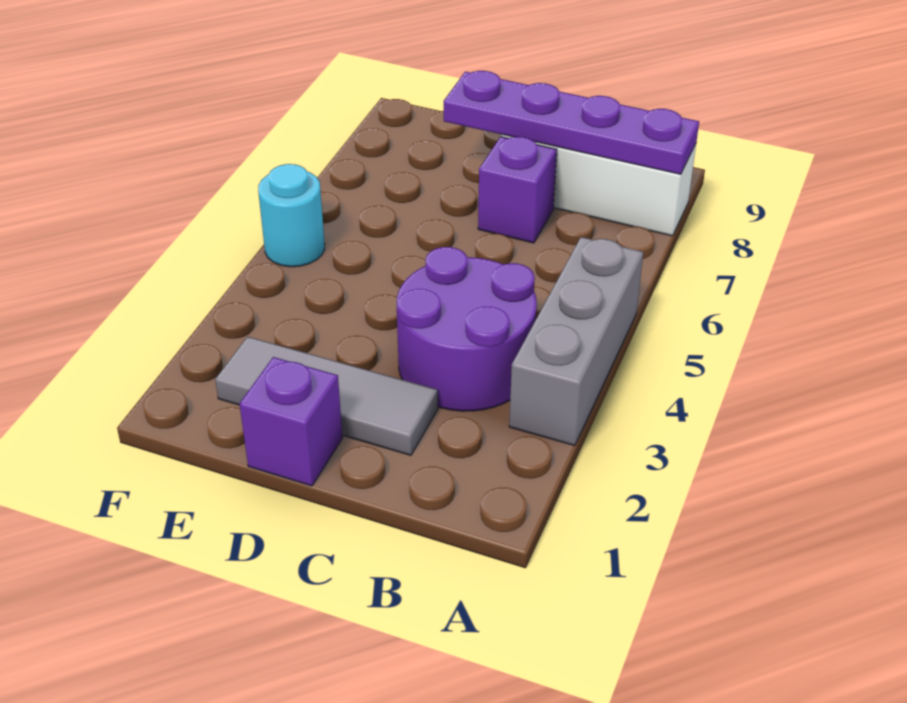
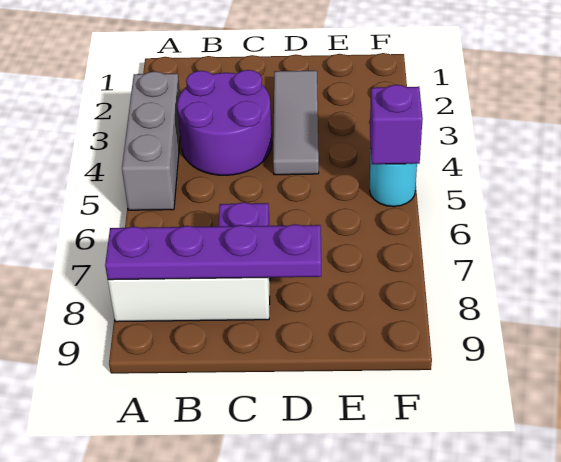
grey tile C2:E2 level 1 -> grey tile D2:D4 level 1
purple brick D1 level 1 -> purple brick F5 level 2

